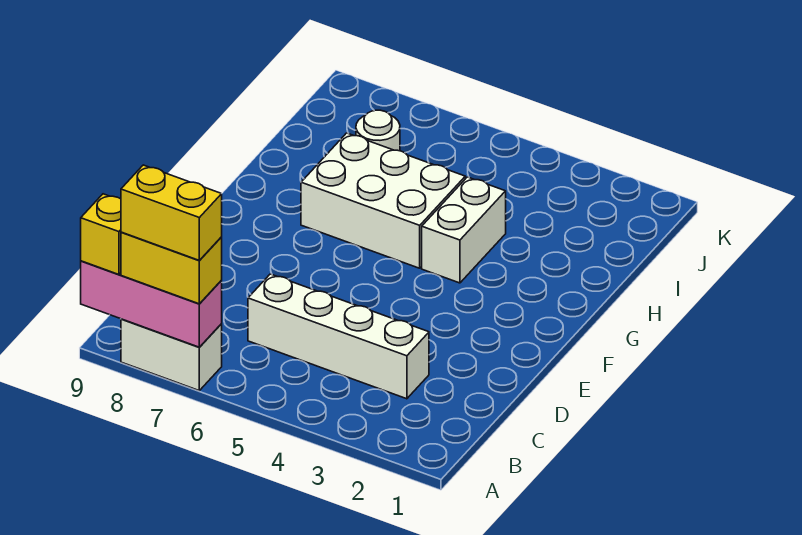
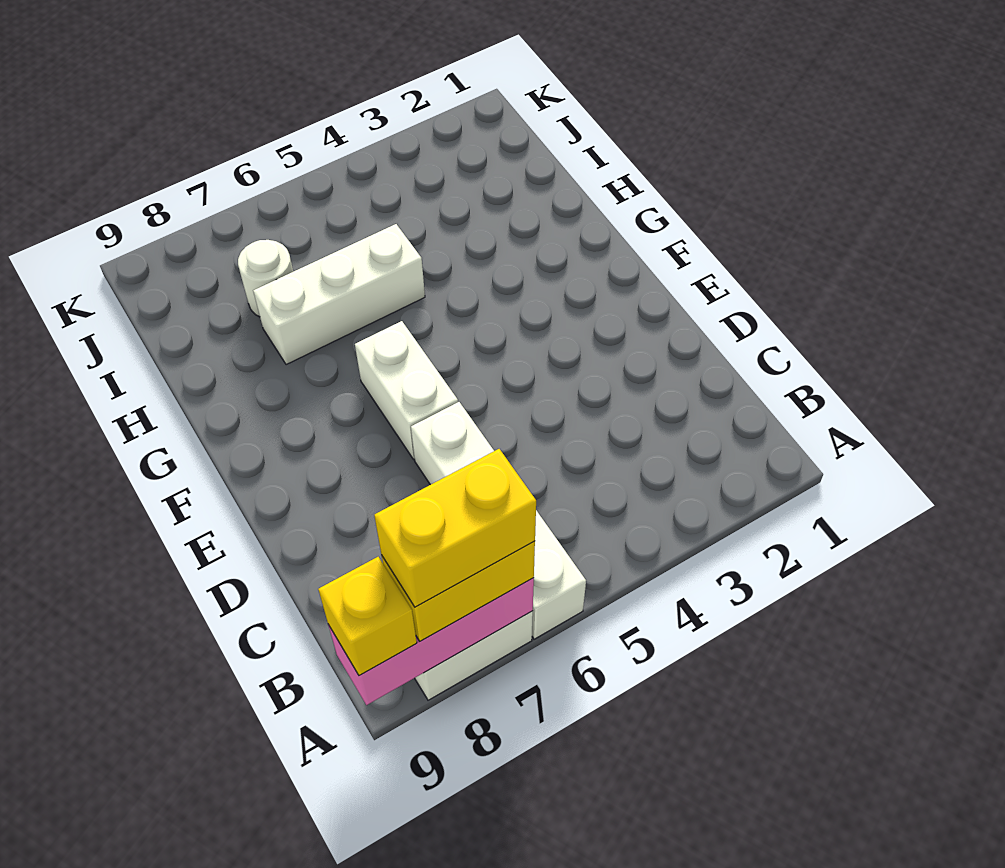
white brick C3:C6 level 1 -> white brick A6:D6 level 1
white brick G4:H4 level 1 -> white brick E6:F6 level 1
white brick G5:H7 level 1 -> white brick H5:H7 level 1

